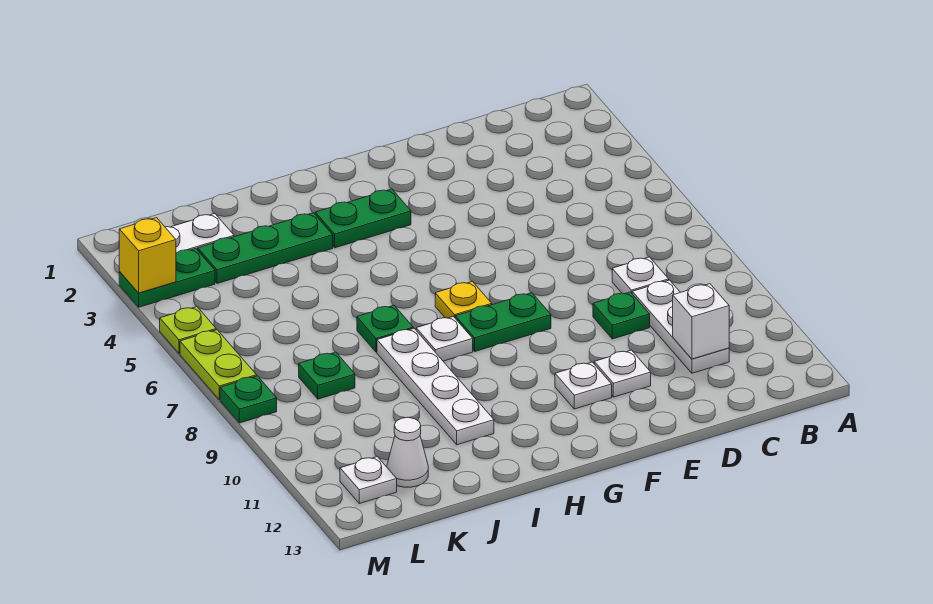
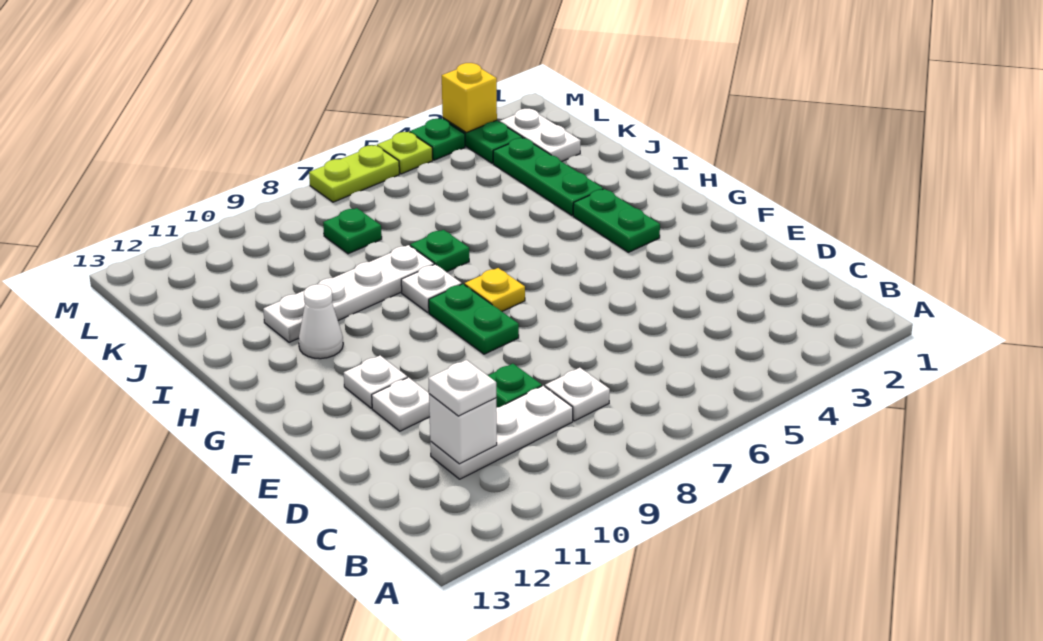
white cone K12 level 1 -> white cone H11 level 1
white plate L12 level 1 -> white plate C11 level 3
green plate M8 level 1 -> green plate M4 level 1

